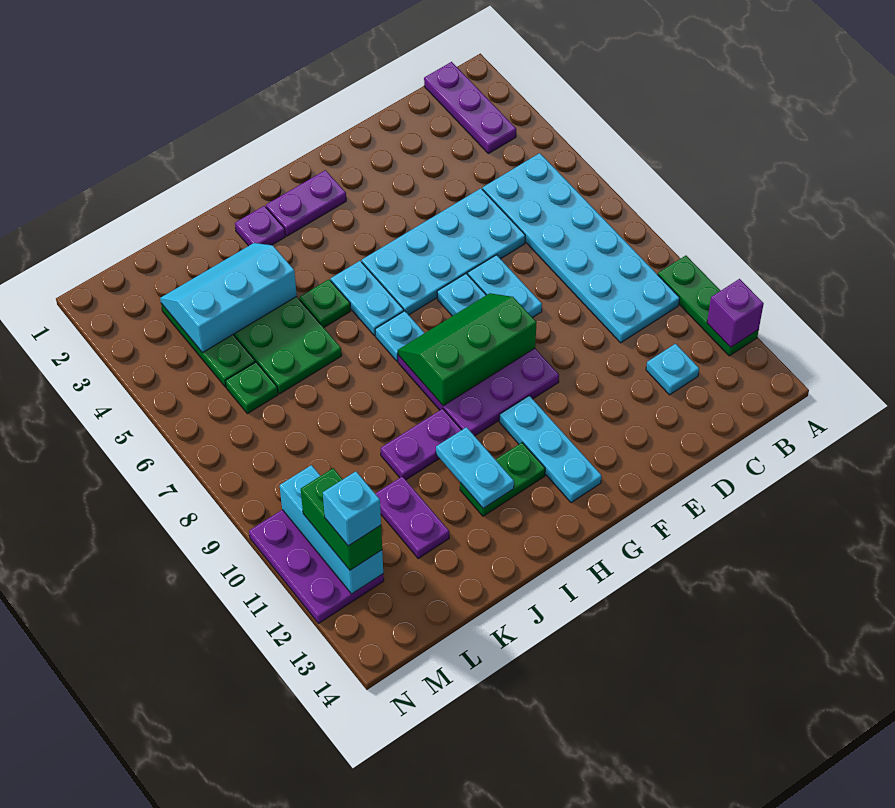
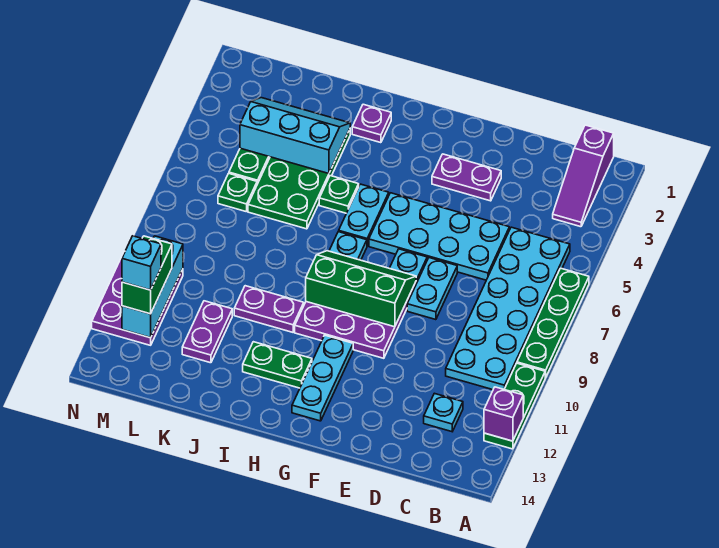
none -> green plate A6:A9 level 1
purple plate B1:B3 level 1 -> purple slope B1:B3 level 1 top 1
purple plate G2:H2 level 1 -> purple plate E3:F3 level 1
cyan plate I11:I12 level 2 -> none

